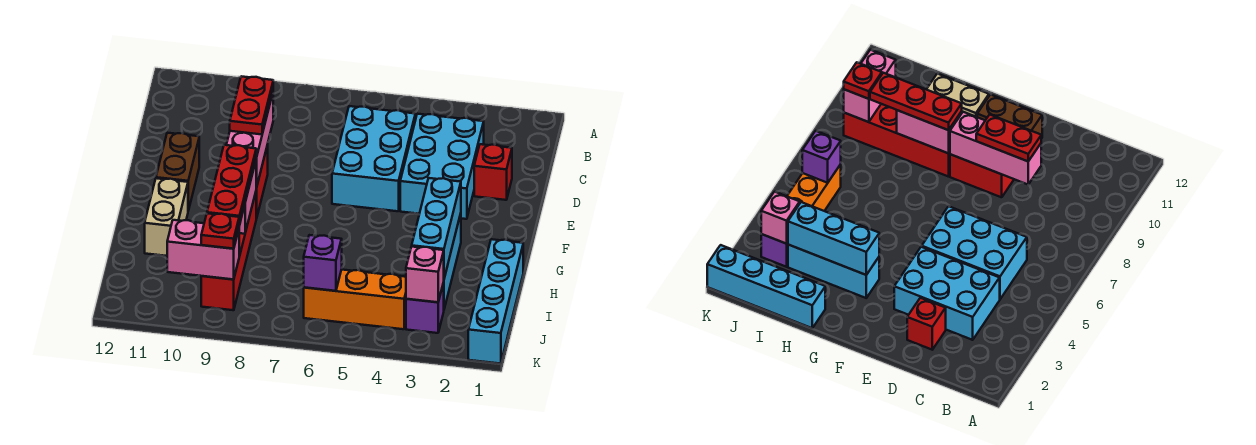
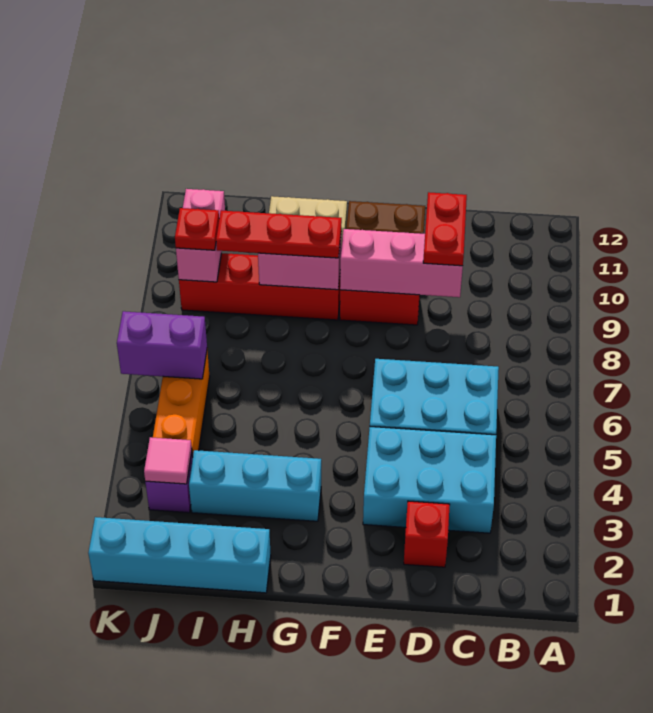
red plate D9:E9 level 3 -> red plate D9:D10 level 3
cyan brick G3:I3 level 2 -> none
pink brick J3 level 2 -> pink tile J3 level 2
purple brick J6 level 2 -> purple brick J6:K6 level 2

